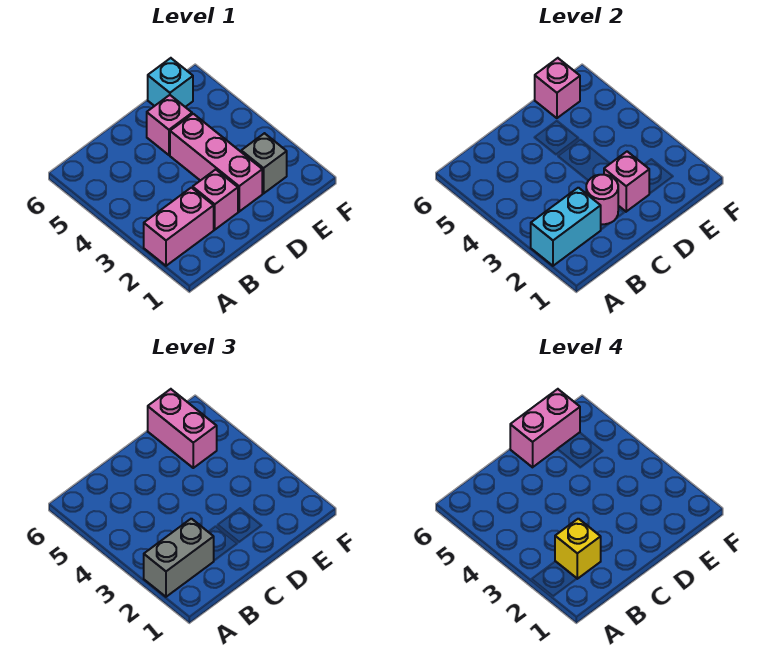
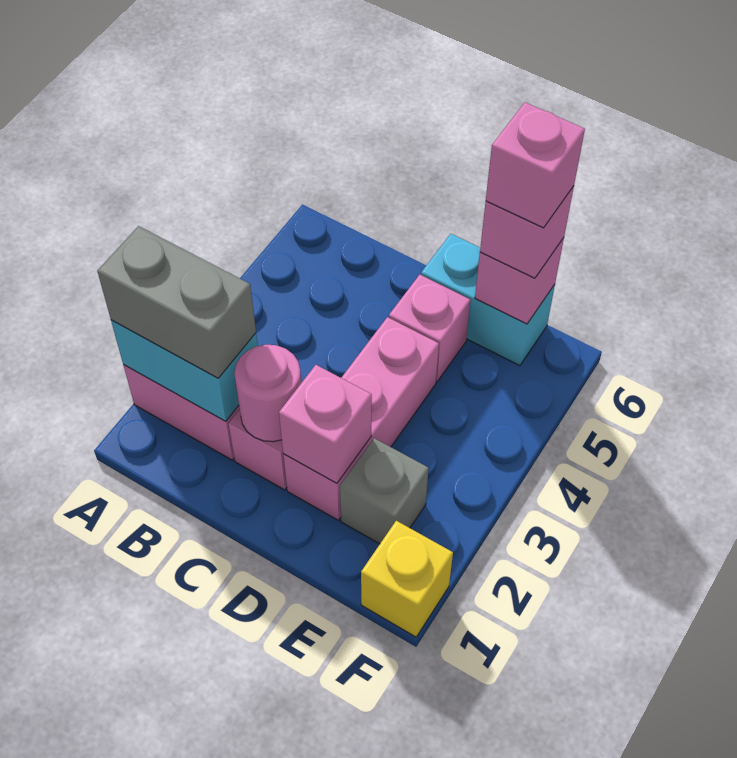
yellow brick B2 level 4 -> yellow brick F1 level 1
pink brick D6:E6 level 4 -> pink brick E6 level 4
pink brick E5:E6 level 3 -> pink brick E6 level 3
cyan brick E6 level 1 -> cyan brick D6:E6 level 1

